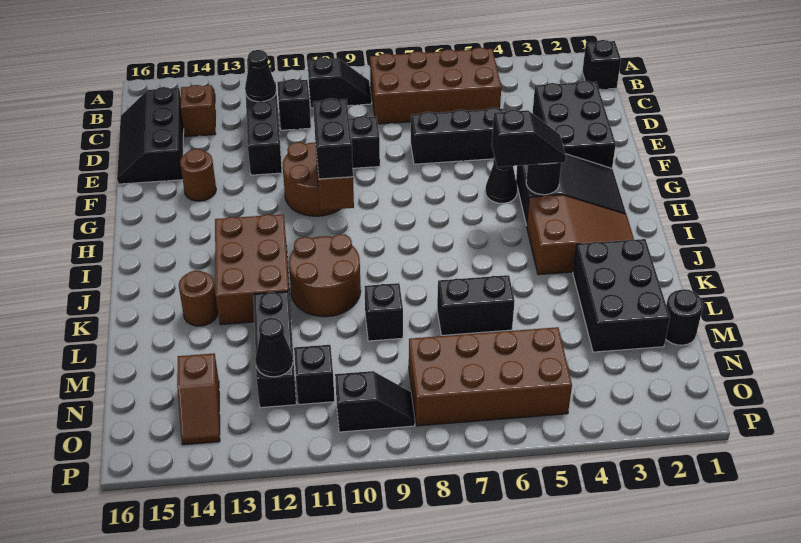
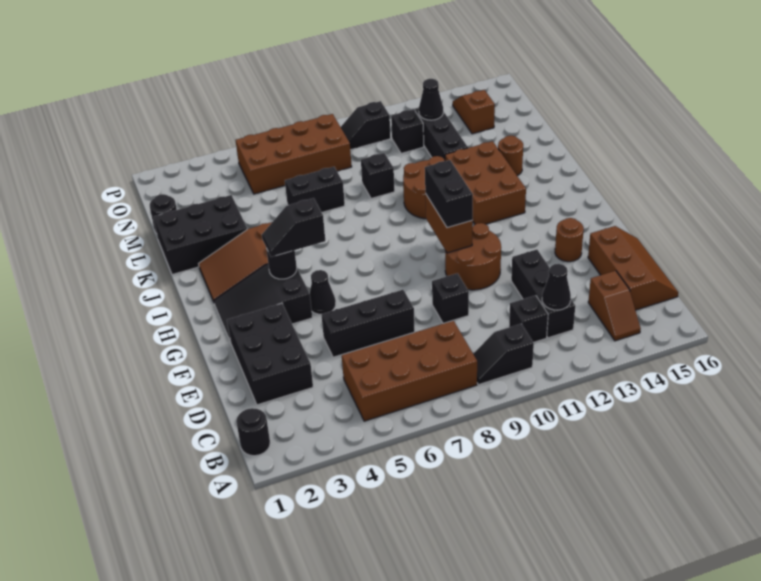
black brick B1 level 1 -> black round brick B1 level 1
black slope C15:E16 level 1 top 15 -> brown slope C15:E16 level 1 top 15
black brick K2:M3 level 1 -> black brick K1:L3 level 1

